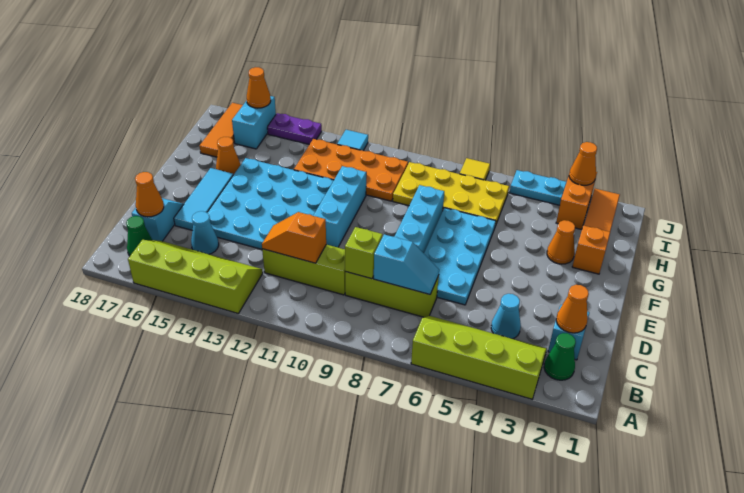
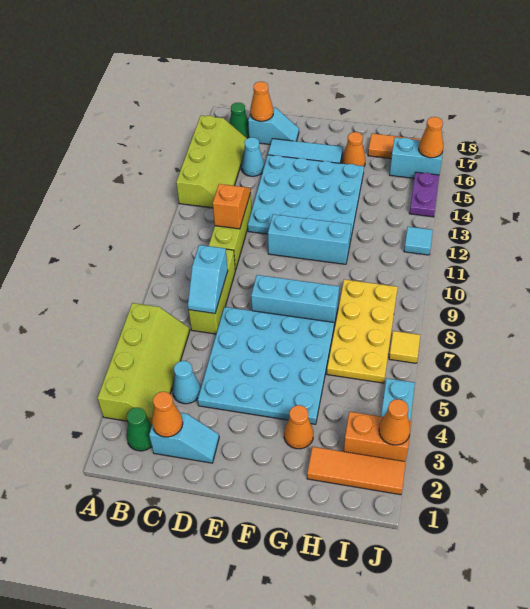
lime brick C9 level 2 -> none
cyan plate D6:G7 level 1 -> cyan plate D4:G7 level 1
orange brick G2 level 1 -> none
orange plate H10:I13 level 1 -> none

